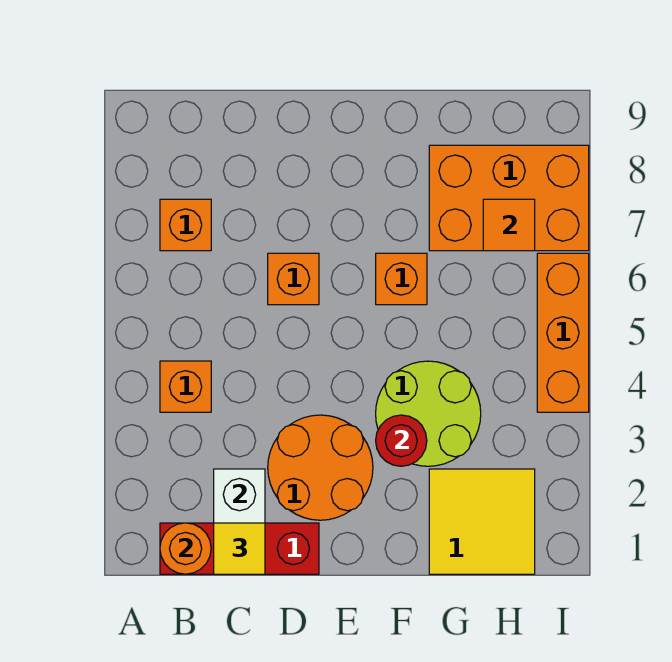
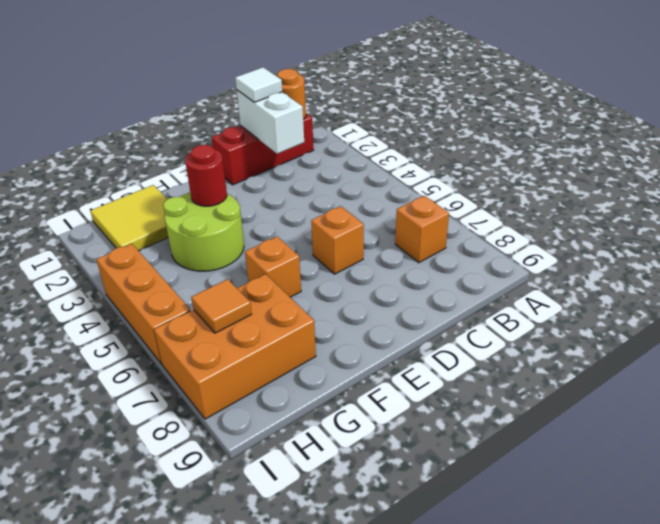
orange brick B4 level 1 -> none
yellow tile C1 level 3 -> white tile C1 level 3
orange round brick D2:E3 level 1 -> none

